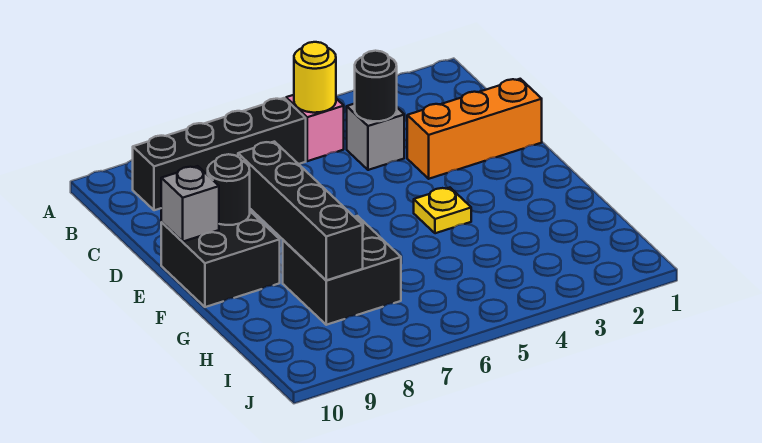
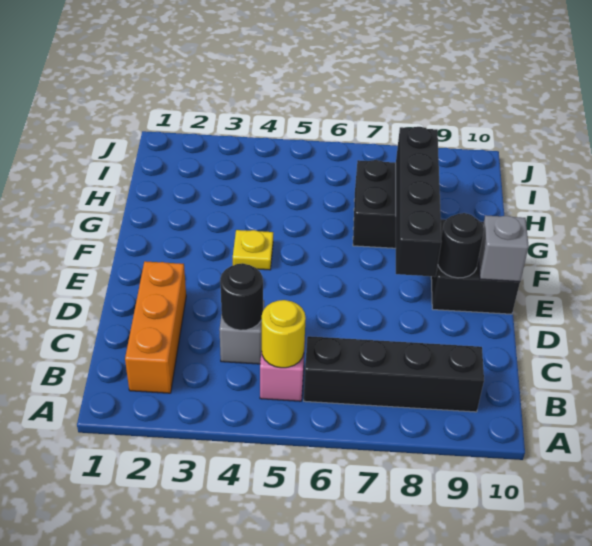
orange brick D1:D3 level 1 -> orange brick B2:D2 level 1

